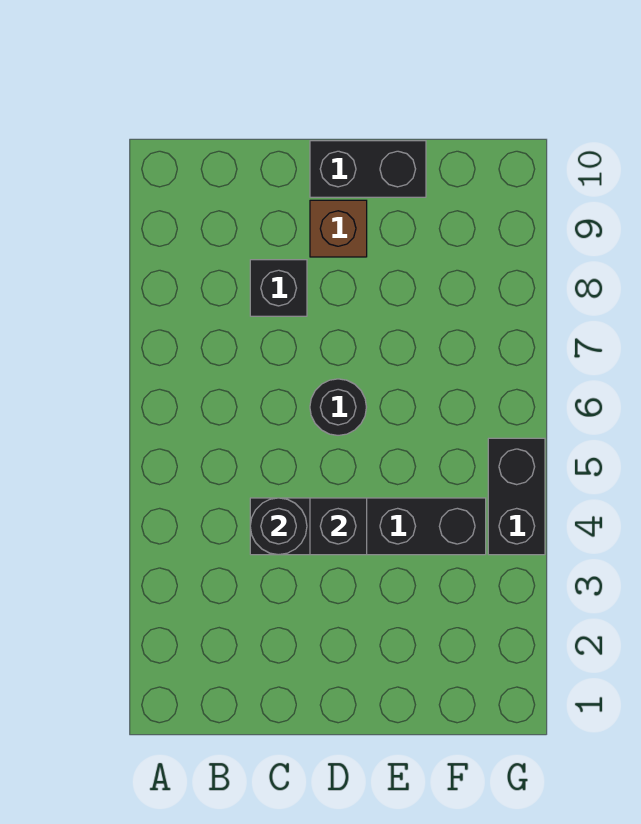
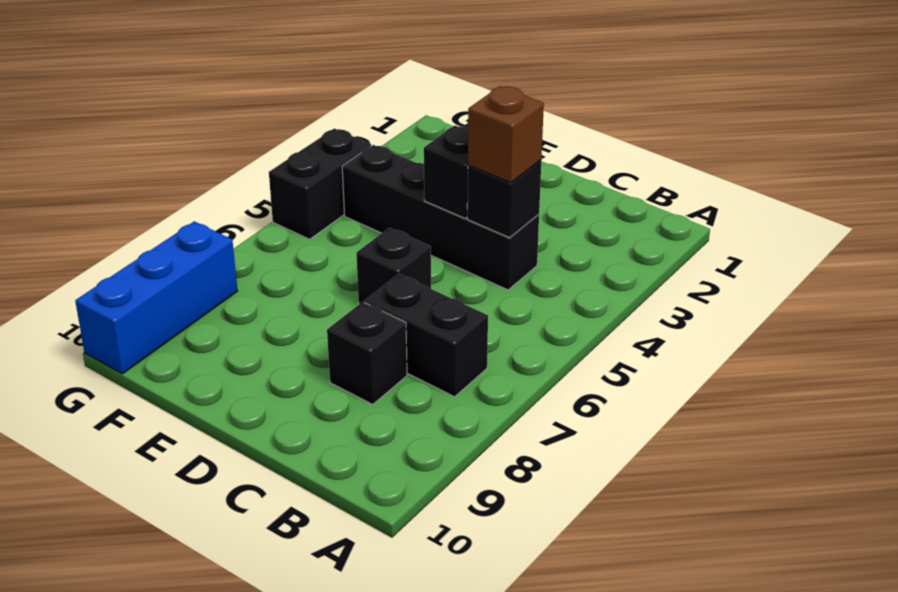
black round brick C4 level 2 -> black brick C4 level 2
black round brick D6 level 1 -> black brick D6 level 1
brown brick D9 level 1 -> brown brick C4 level 3
black brick D10:E10 level 1 -> black brick B7:C7 level 1
none -> blue brick G8:G10 level 1

